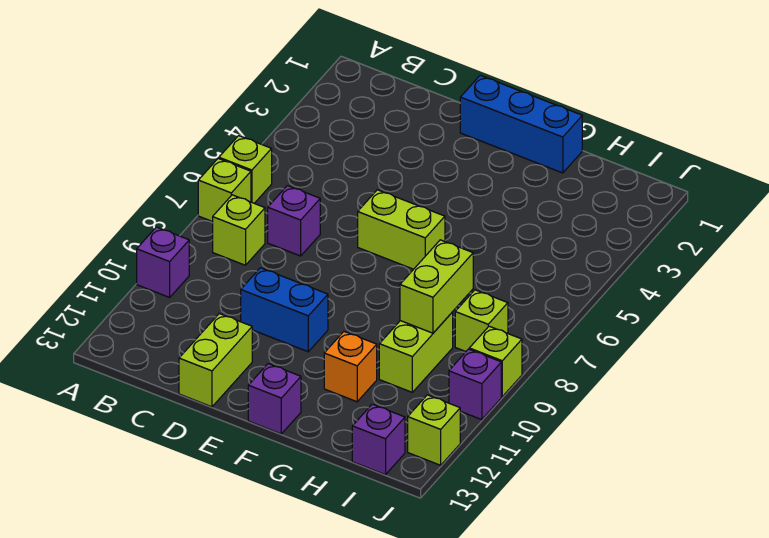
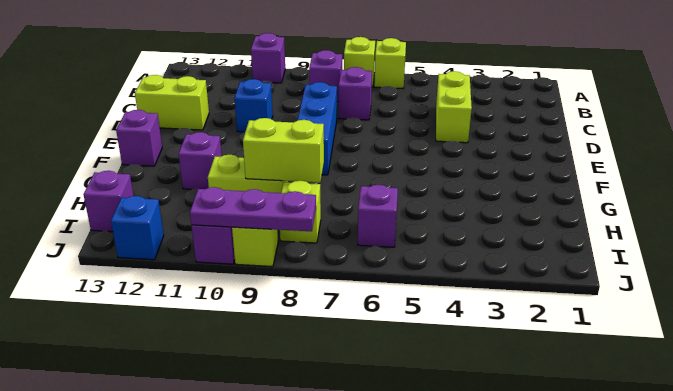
lime brick B8 level 1 -> purple brick B8 level 1
blue brick D10:E10 level 1 -> blue brick D10 level 1
blue brick E1:G1 level 1 -> blue brick D8:F8 level 1
lime brick E6:F6 level 1 -> lime brick C4:D4 level 1
orange brick G11 level 1 -> purple brick G11 level 1
none -> purple brick I6 level 1
none -> purple plate J8:J10 level 2
lime brick J12 level 1 -> blue brick J12 level 1

